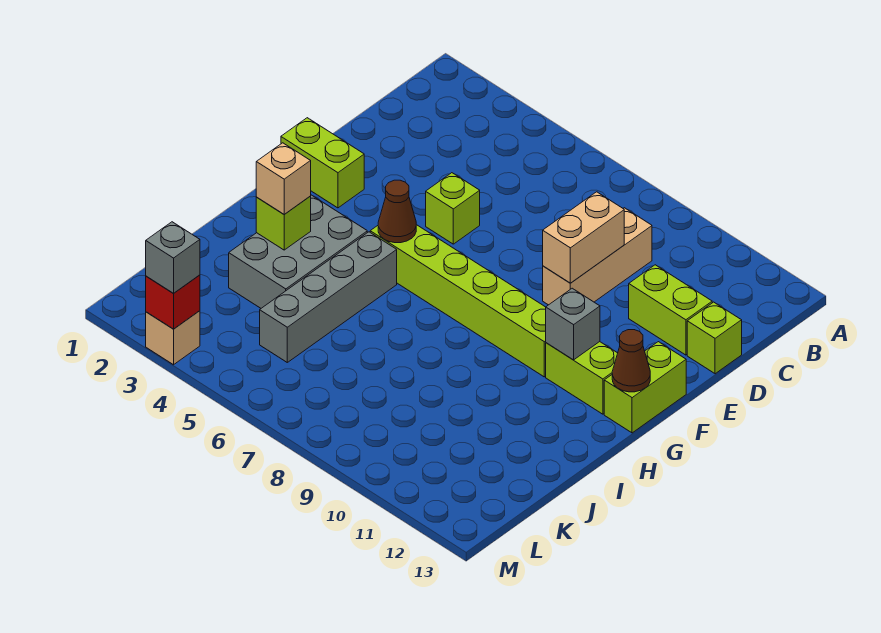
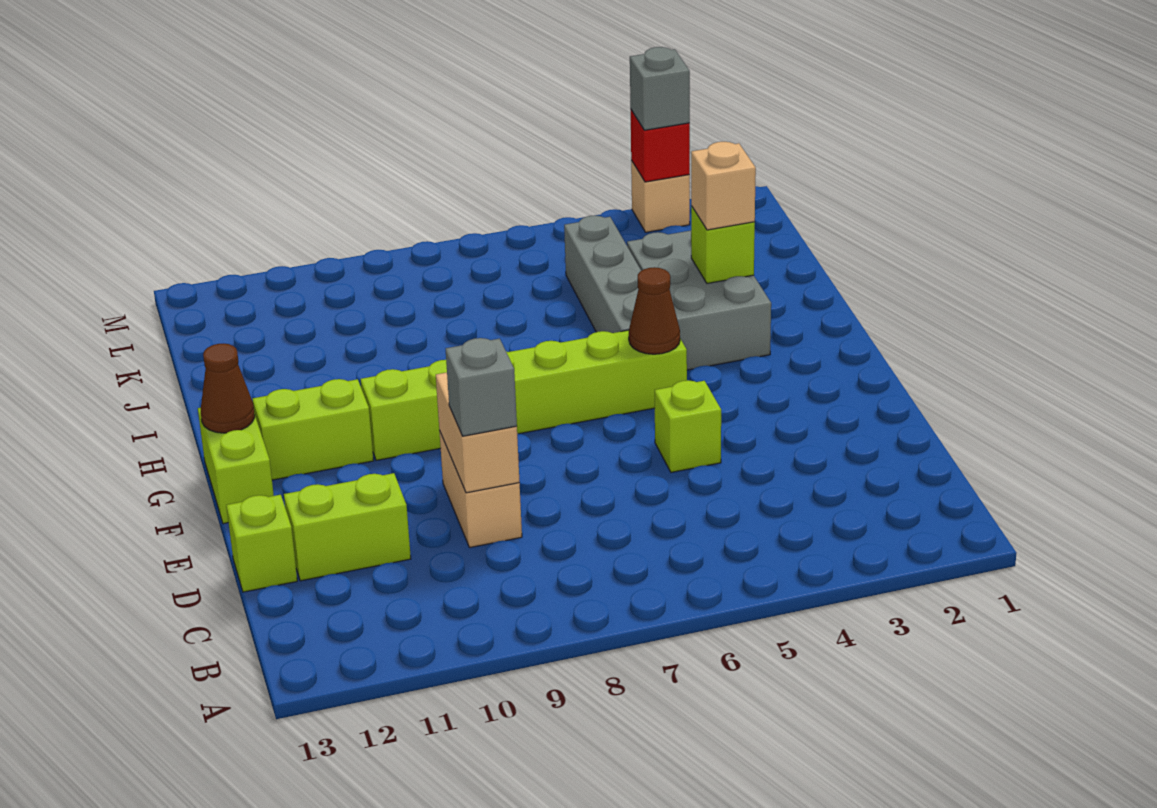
tan brick C9:E9 level 1 -> tan brick D9:E9 level 1
lime brick F1:F2 level 1 -> none
grey brick G11 level 2 -> grey brick D9 level 3

